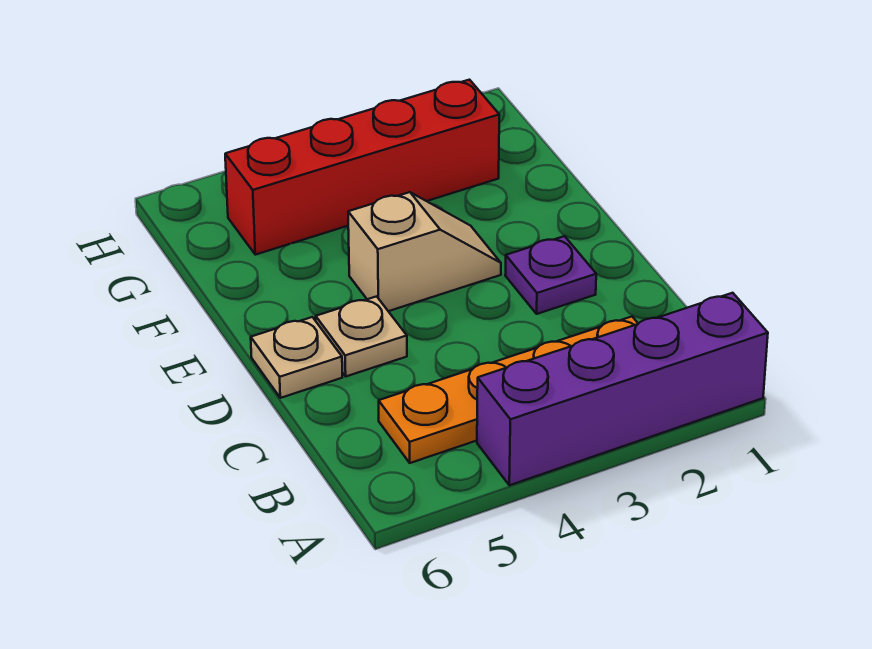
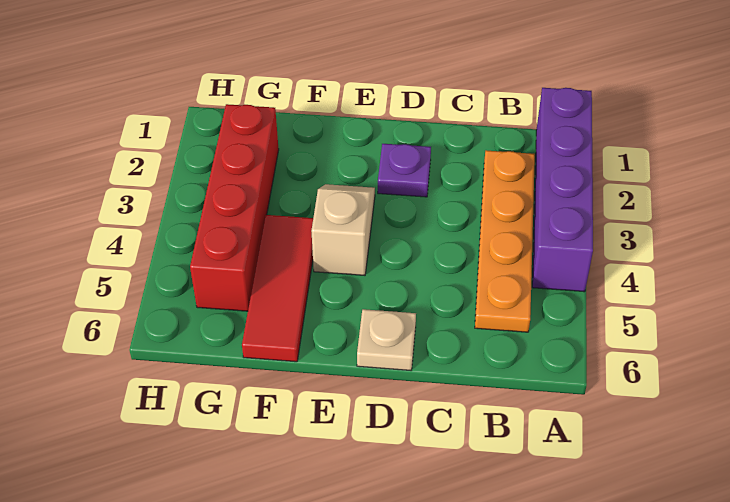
tan plate D5 level 1 -> none
none -> red tile F4:F6 level 1

